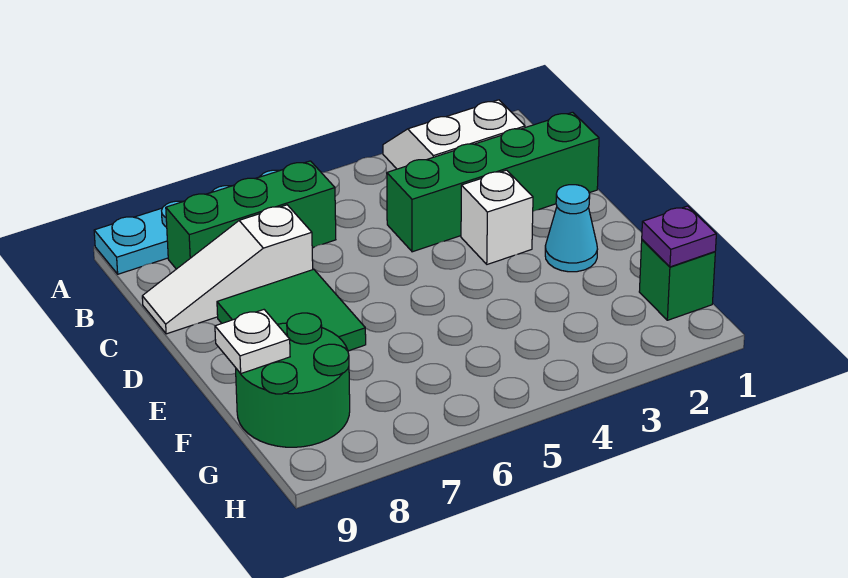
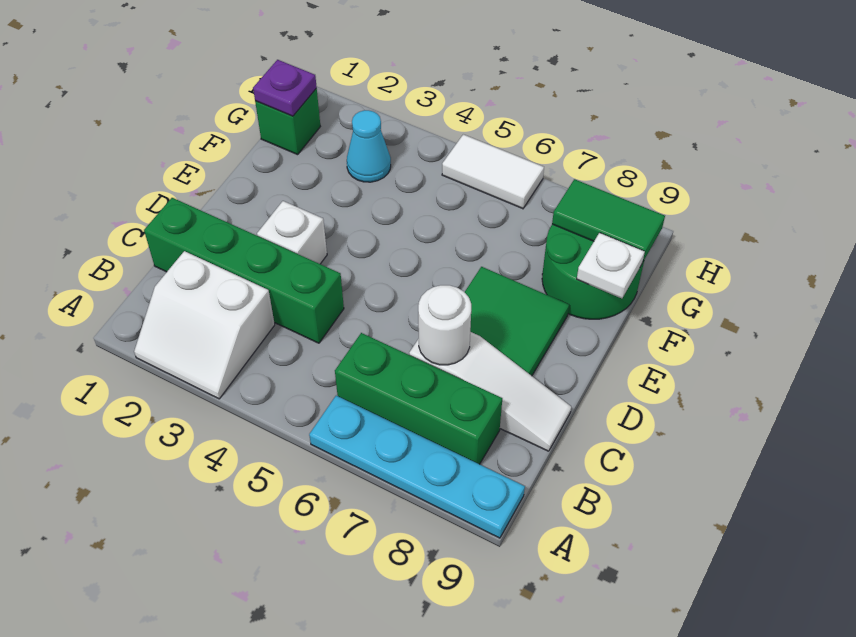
none -> white round brick C7 level 2
cyan cone E2 level 1 -> cyan cone G3 level 1
none -> green tile G8:G9 level 2
none -> white tile H5:H6 level 1

